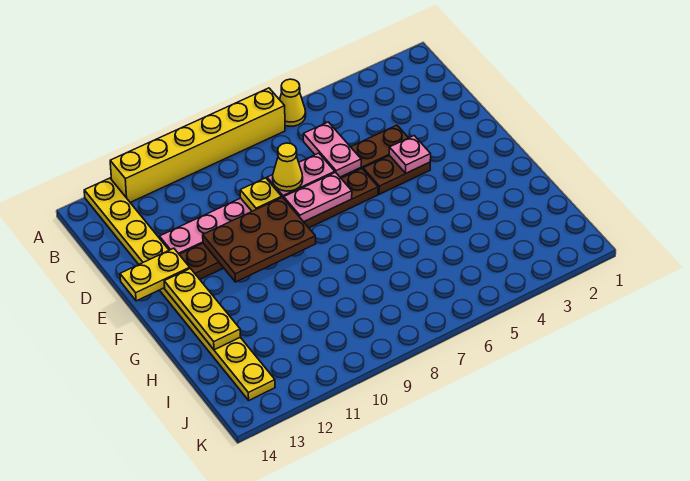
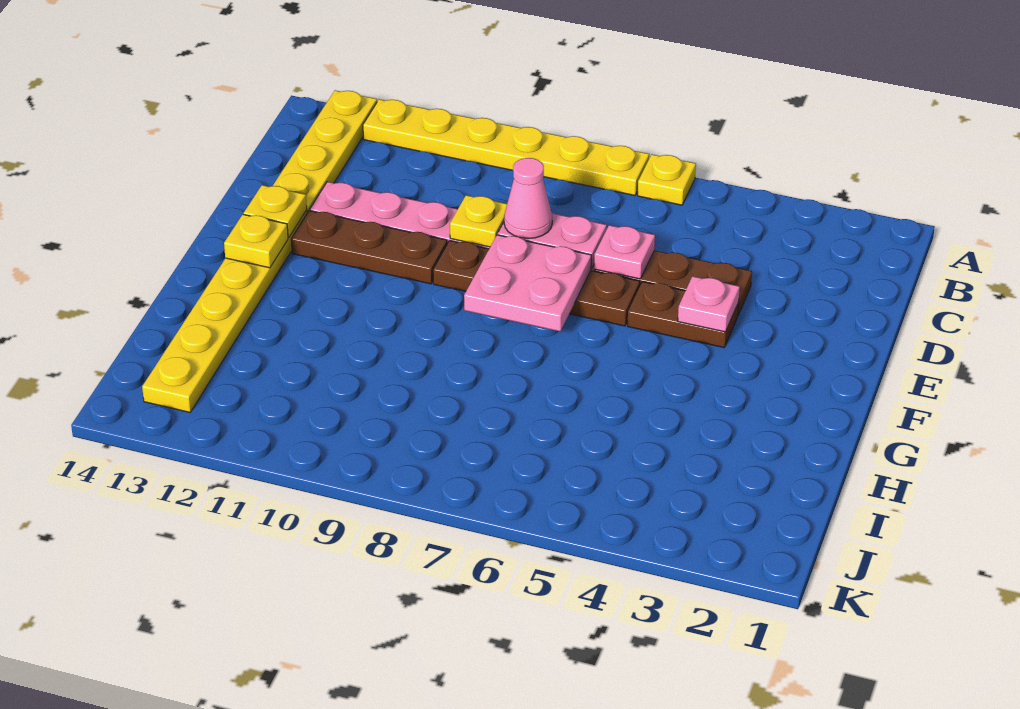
yellow cone A6 level 1 -> yellow plate A6 level 1
yellow brick A7:A12 level 1 -> yellow plate A7:A12 level 1
pink plate C6:D6 level 2 -> pink plate D6 level 2
yellow cone D8 level 3 -> pink cone D8 level 3
pink plate E7:E8 level 2 -> pink plate E7:F8 level 2
brown plate E9:F11 level 2 -> none
yellow plate E13:E14 level 2 -> yellow plate E13 level 2
yellow plate F13:H13 level 2 -> yellow plate F13 level 2

